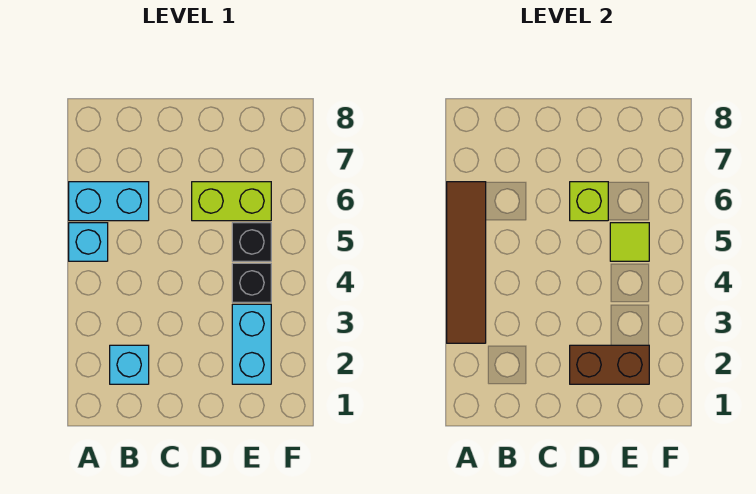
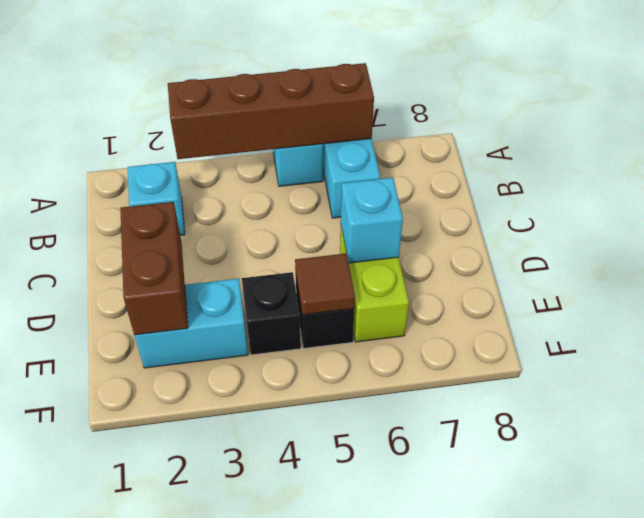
brown tile A3:A6 level 2 -> brown brick A3:A6 level 2
lime brick D6 level 2 -> cyan brick D6 level 2
lime tile E5 level 2 -> brown tile E5 level 2

